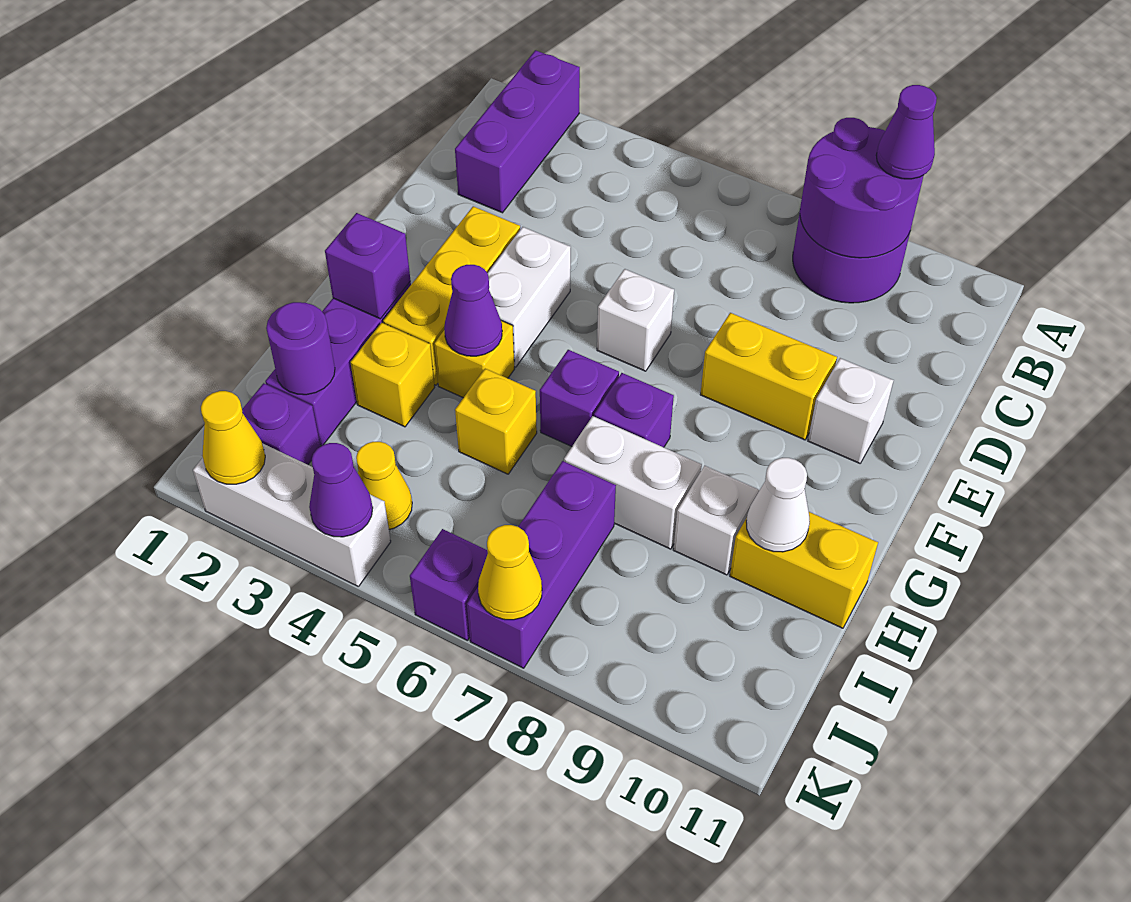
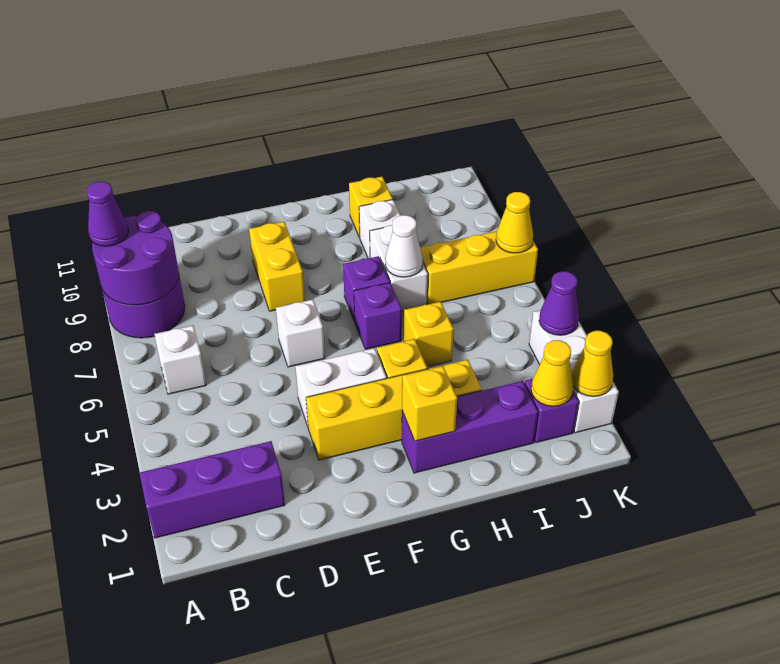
white brick E10 level 1 -> white brick B6 level 1
purple brick G2 level 2 -> yellow brick G2 level 2
purple cone G4 level 2 -> none
yellow brick H10:H11 level 1 -> yellow brick H10 level 1
white cone H10 level 2 -> white cone H7 level 2
purple round brick I2 level 2 -> none
purple brick I7:K7 level 1 -> yellow brick I7:K7 level 1
yellow cone J4 level 1 -> yellow cone J2 level 2
purple brick K6 level 1 -> none

